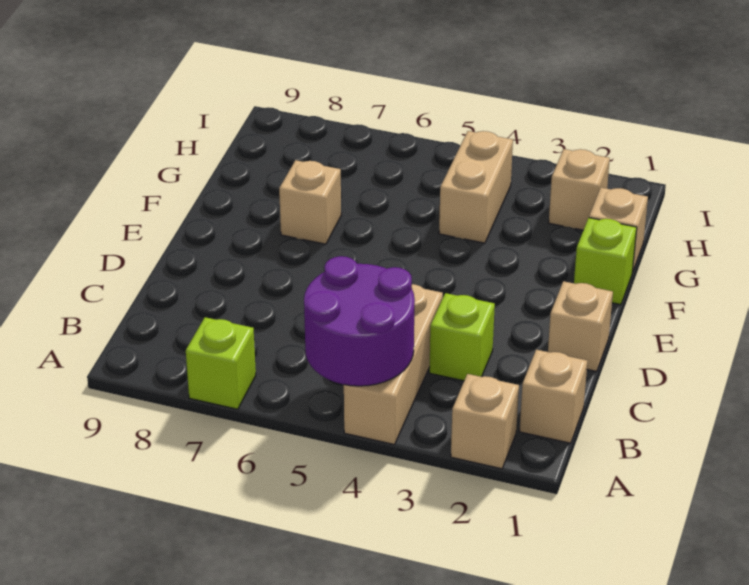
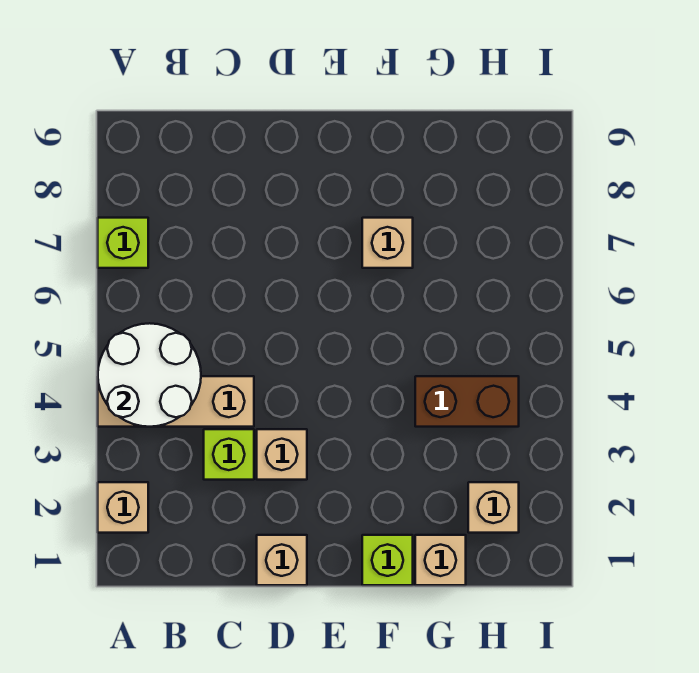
purple round brick A4:B5 level 2 -> white round brick A4:B5 level 2
tan brick B1 level 1 -> tan brick D3 level 1
tan brick G4:H4 level 1 -> brown brick G4:H4 level 1

